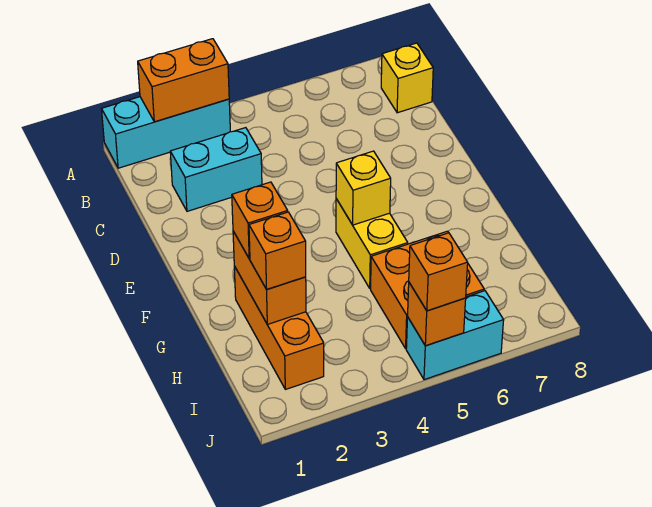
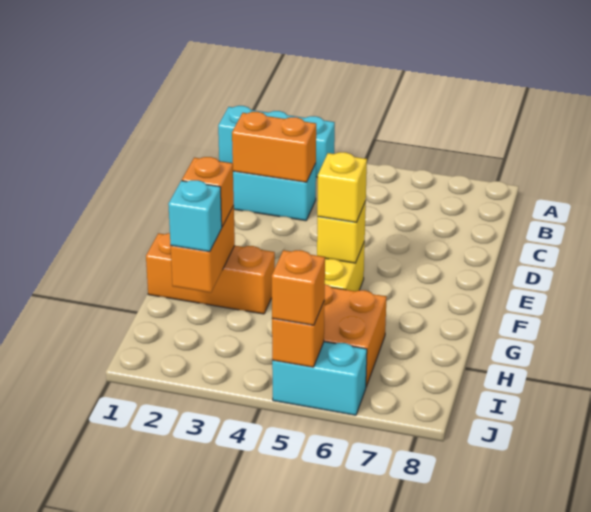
orange brick A2:A3 level 2 -> orange brick C2:C3 level 2
yellow brick B8 level 1 -> yellow brick F5 level 3
orange brick G2:I2 level 1 -> orange brick G1:G3 level 1
orange brick H2 level 3 -> cyan brick H2 level 3

